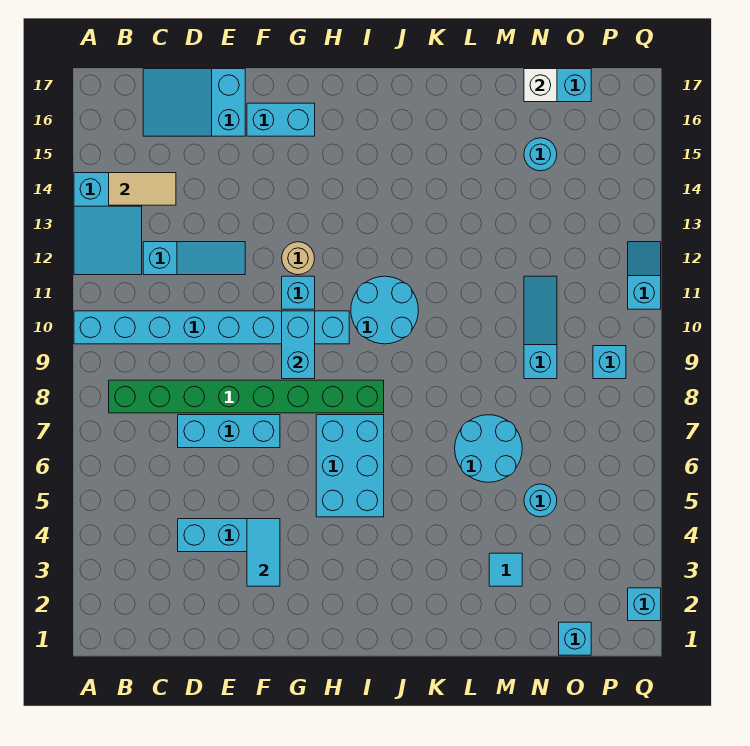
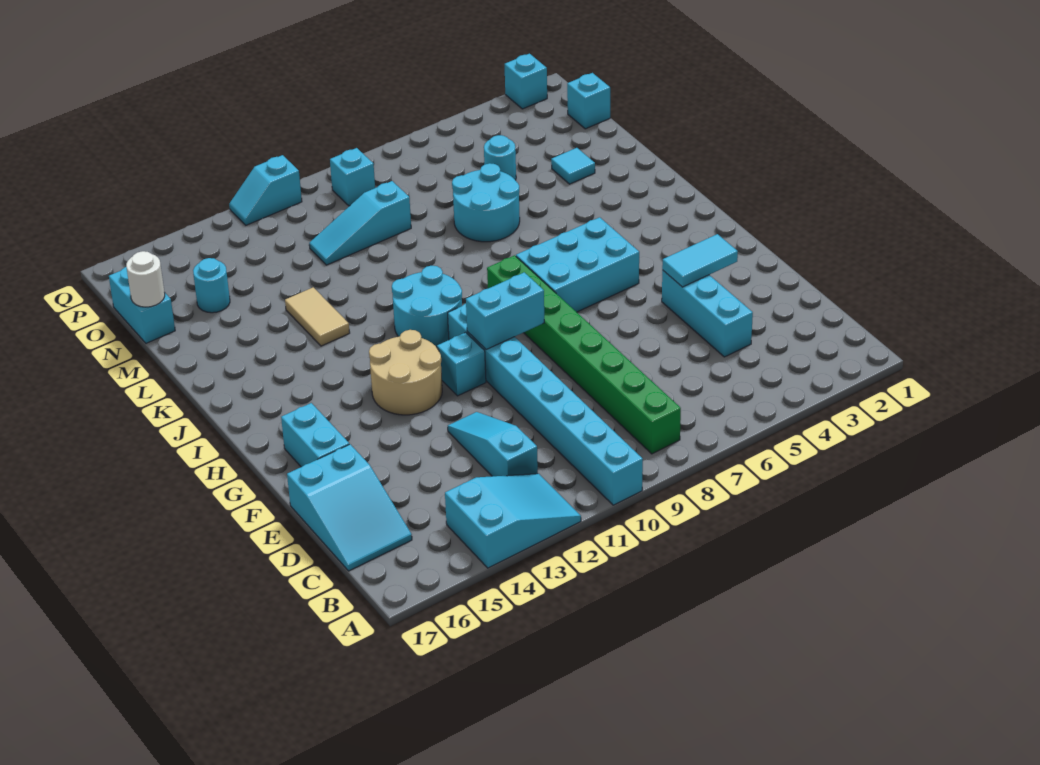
tan tile B14:C14 level 2 -> tan tile K13:L13 level 1
cyan brick D7:F7 level 1 -> none
tan round brick G12 level 1 -> tan round brick G12:H13 level 1
white brick N17 level 2 -> white round brick N17 level 2

